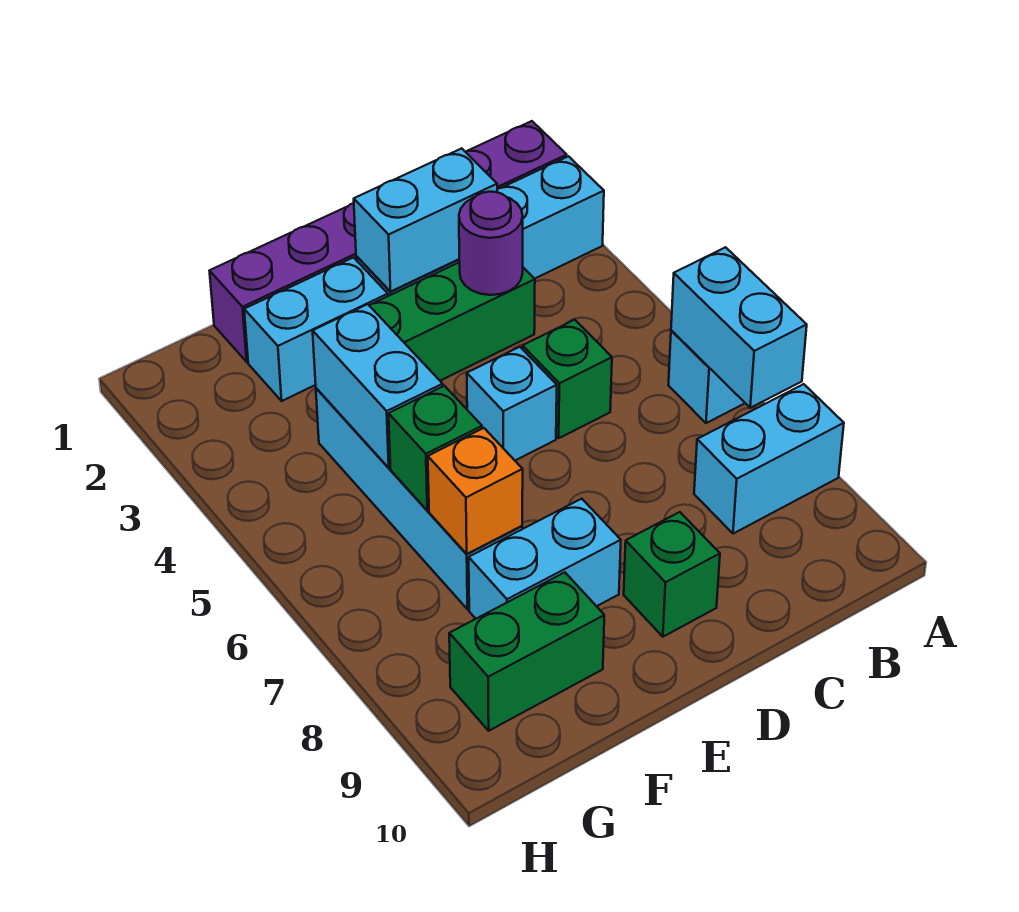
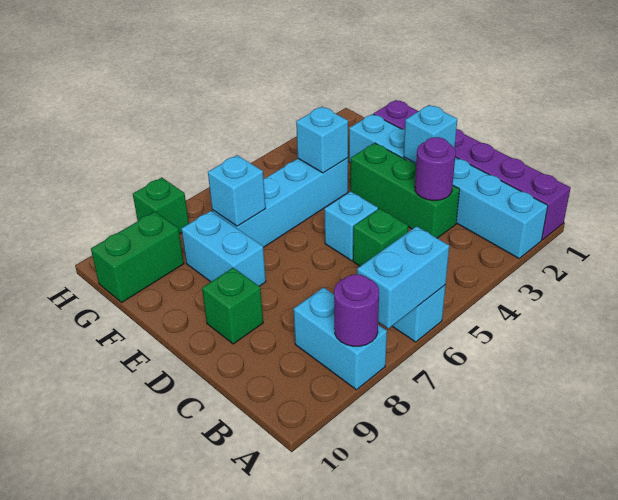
none -> purple round brick A8 level 2
cyan brick C2:D2 level 2 -> cyan brick D2 level 2
cyan brick F4:F5 level 2 -> cyan brick F4 level 2
green brick F6 level 2 -> green brick H8 level 1
orange brick F7 level 2 -> cyan brick F7 level 2
green brick F9:G9 level 1 -> green brick G9:G10 level 1

